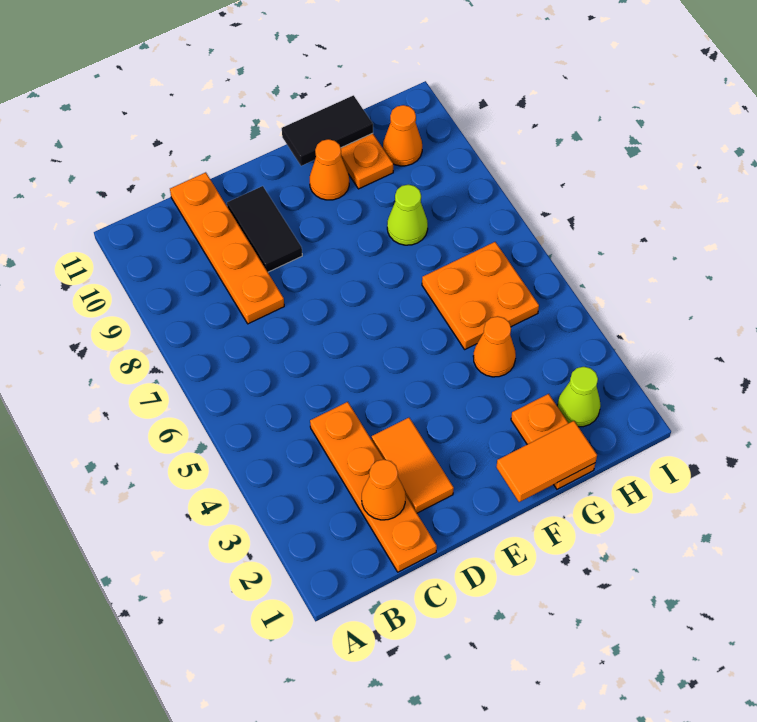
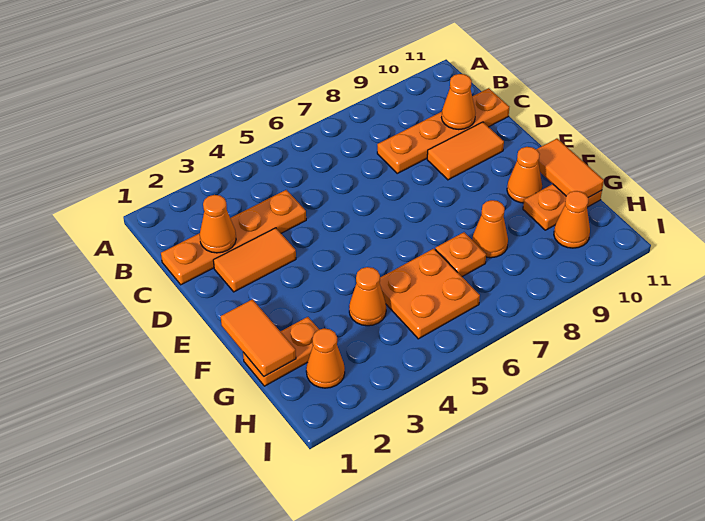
none -> orange cone C10 level 2
black tile D9:D10 level 1 -> orange tile D9:D10 level 1
black tile F11:G11 level 2 -> orange tile F11:G11 level 2
none -> orange plate G7 level 1
lime cone G8 level 1 -> orange cone G8 level 1
lime cone H2 level 1 -> orange cone H2 level 1

